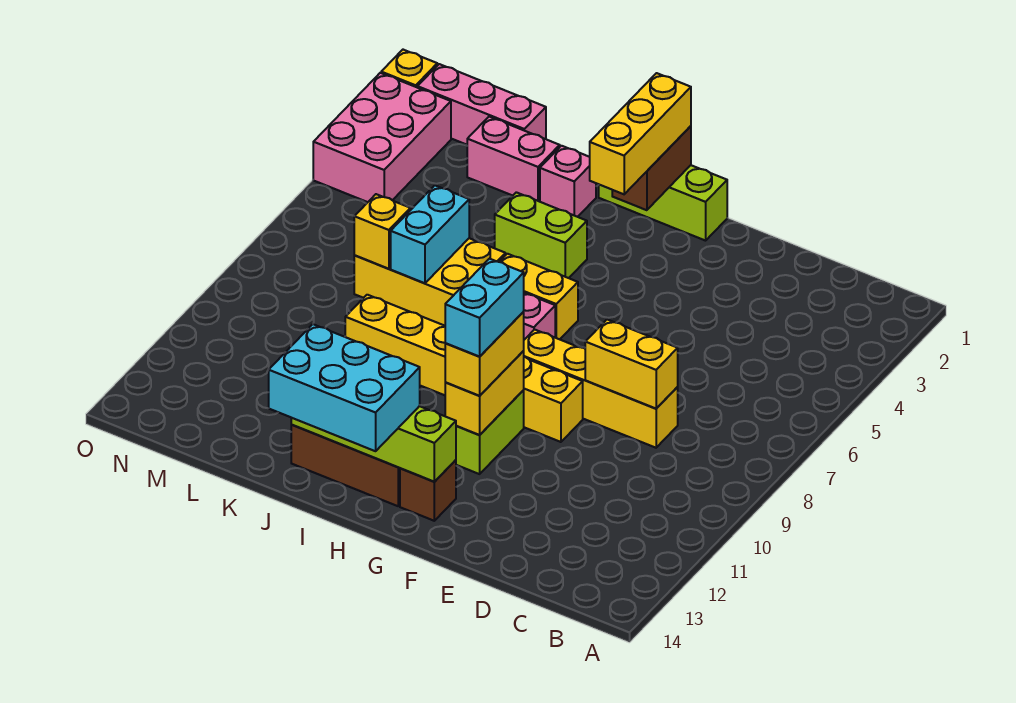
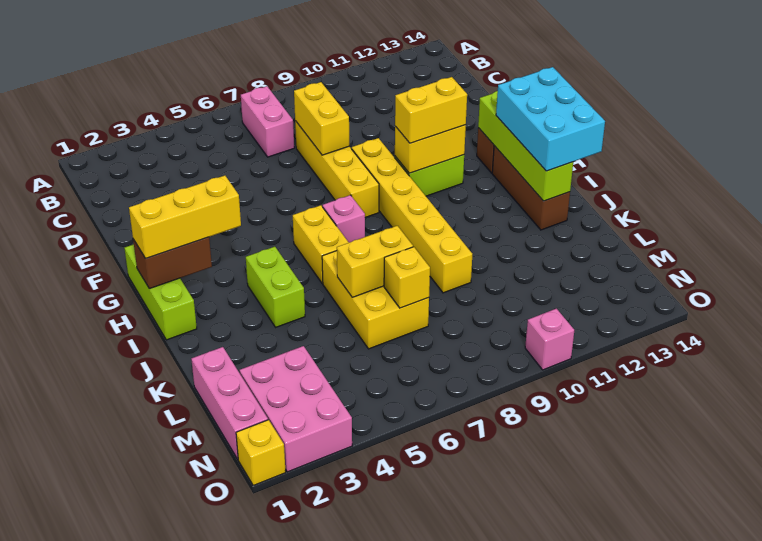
cyan brick G10:G11 level 4 -> none
pink brick J2 level 1 -> pink brick O10 level 1
pink brick K2:L2 level 1 -> pink brick B7:C7 level 1
cyan brick K6:K7 level 2 -> yellow brick K6:K7 level 2
pink brick N2:O4 level 1 -> pink brick M2:O3 level 1

